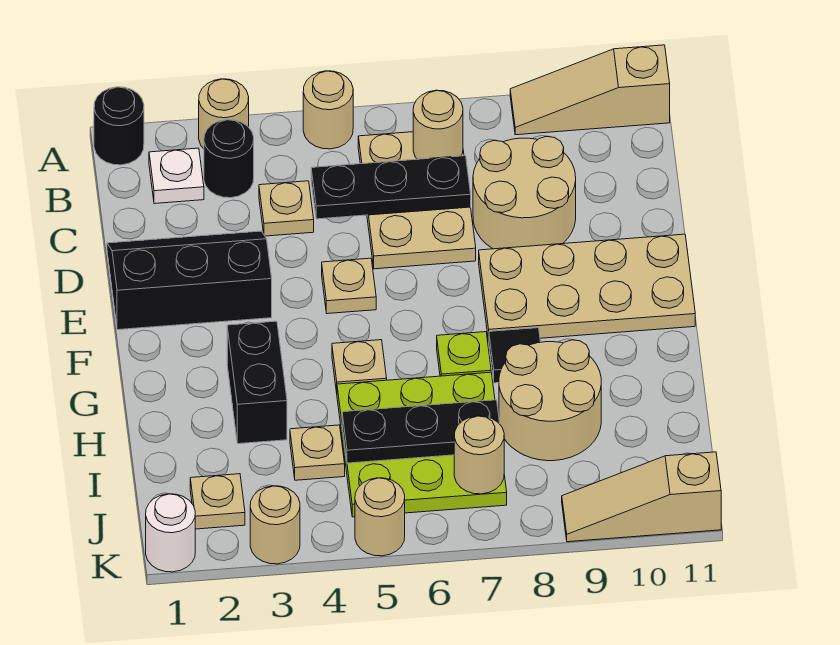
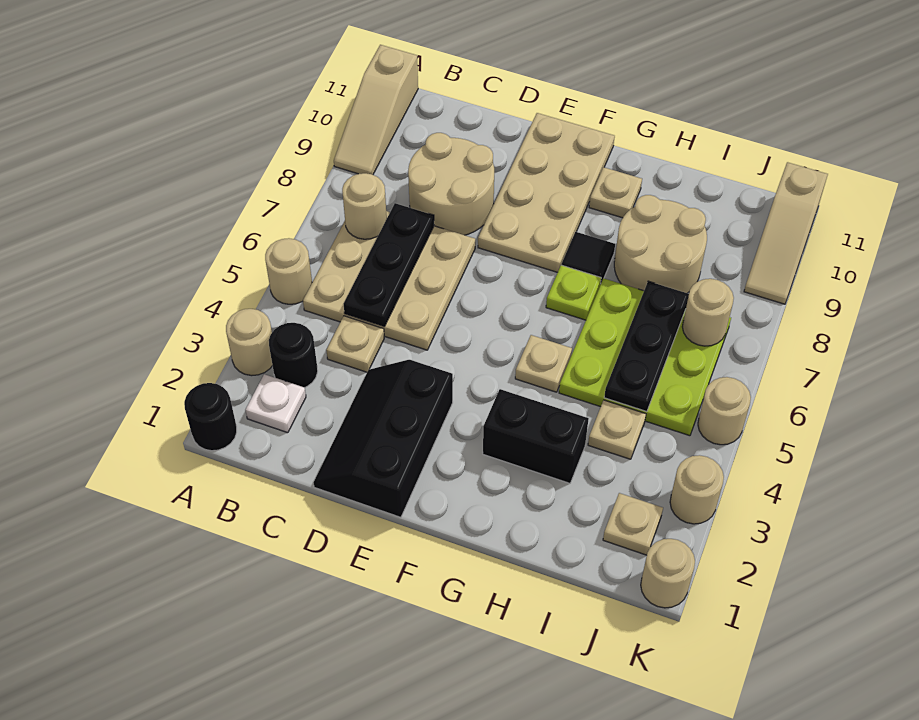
tan plate B6:D7 level 1 -> tan plate B5:D7 level 1
tan plate E5 level 1 -> tan plate G10 level 1
white round brick K1 level 1 -> tan round brick K1 level 1

